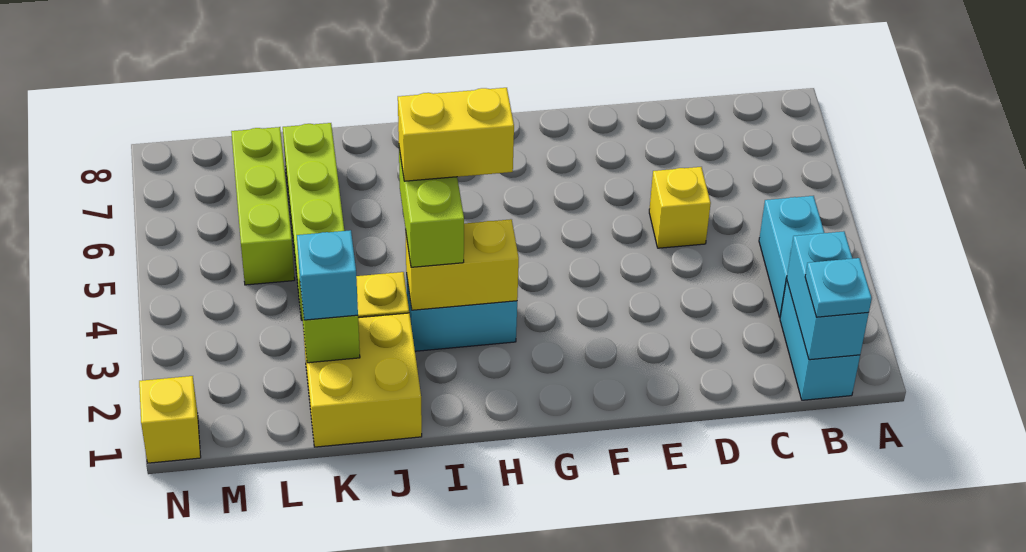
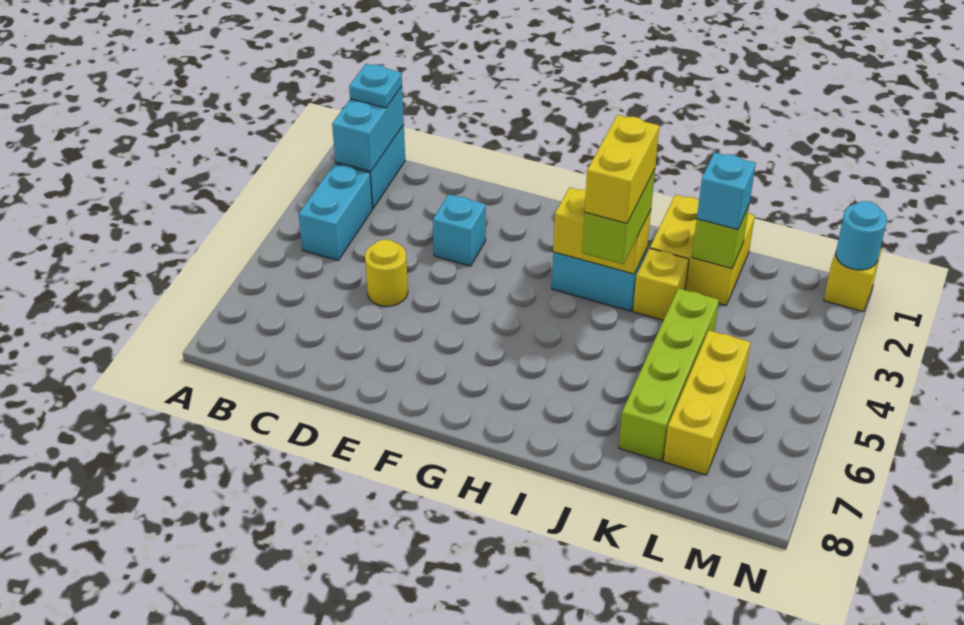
yellow brick D5 level 1 -> yellow round brick D5 level 1
none -> cyan brick E3 level 1
yellow brick H4:I4 level 4 -> yellow brick I3:I4 level 4
lime brick L5:L7 level 1 -> yellow brick L5:L7 level 1
none -> cyan round brick N1 level 2

